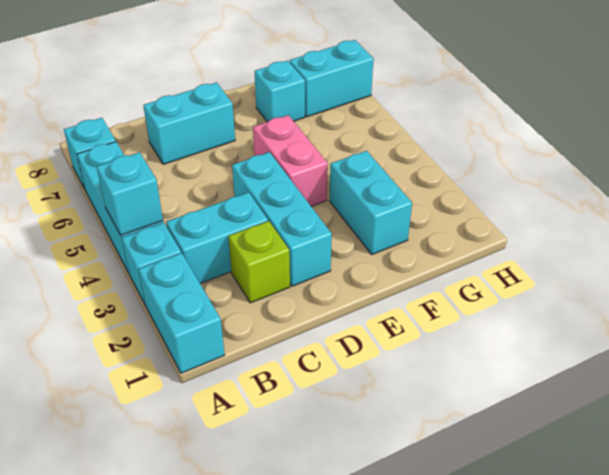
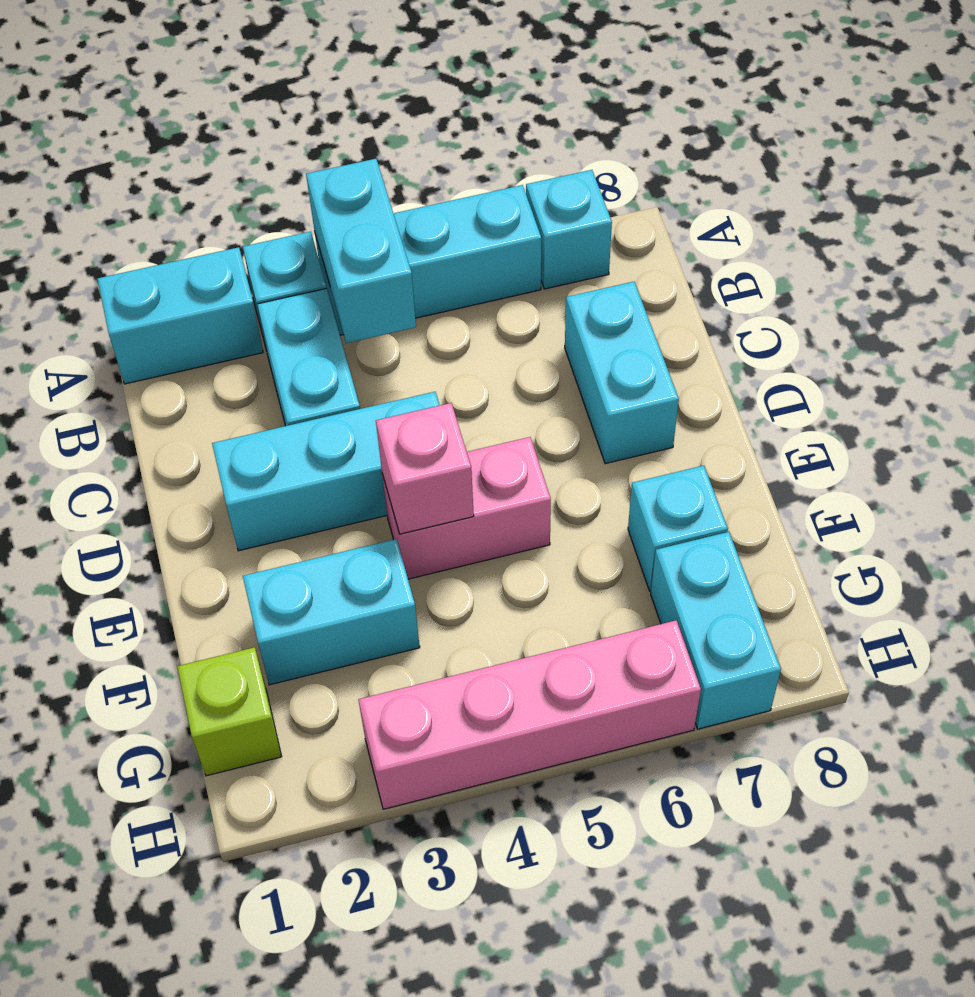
cyan brick A4 level 2 -> cyan brick A4:B4 level 2
lime brick C2 level 1 -> lime brick G1 level 1
none -> pink brick E4 level 2
none -> pink brick H3:H6 level 1

